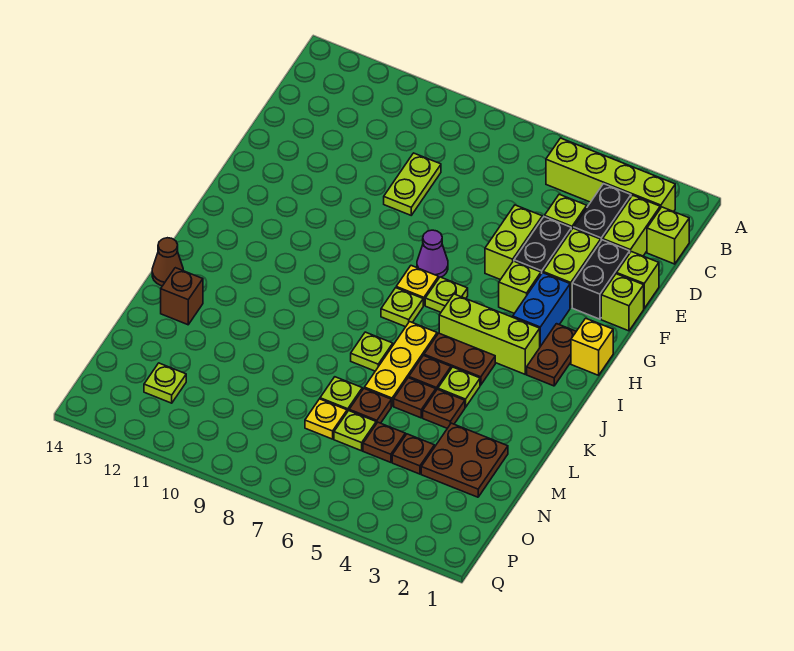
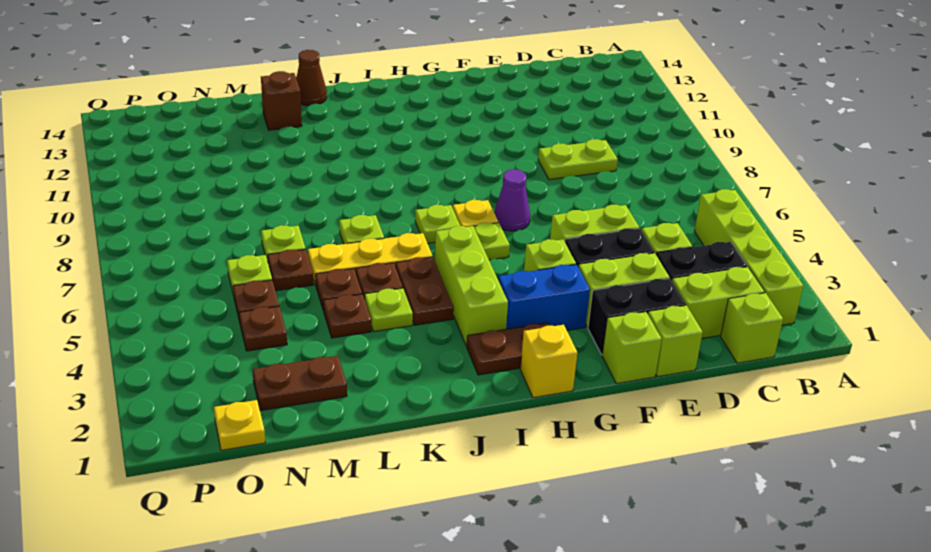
brown plate M2:N3 level 1 -> brown plate M2:N2 level 1
yellow plate N7 level 1 -> yellow plate O1 level 1
lime plate O12 level 1 -> none

